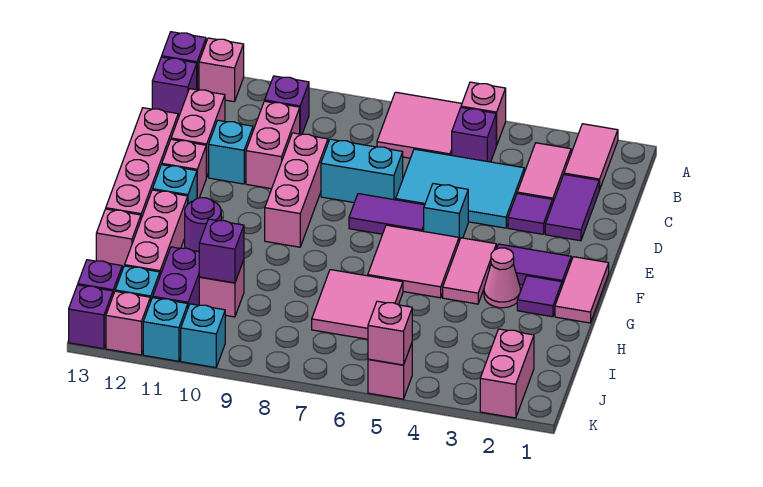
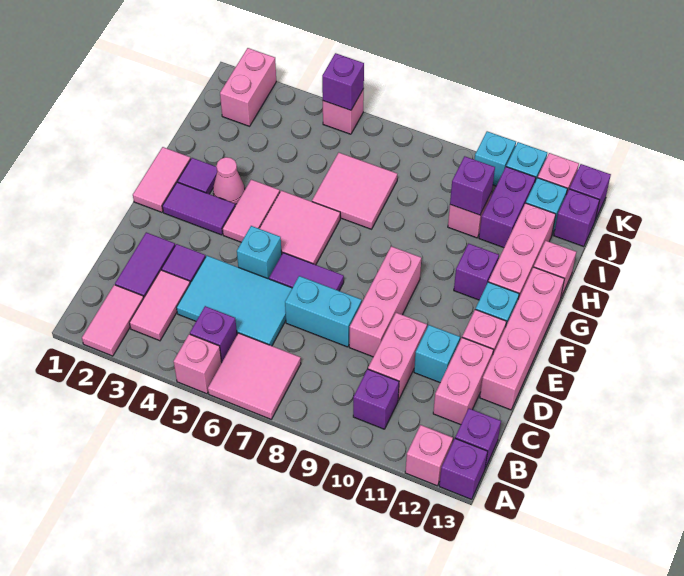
purple round brick G11 level 1 -> purple brick G11 level 1
pink brick K5 level 2 -> purple brick K5 level 2

